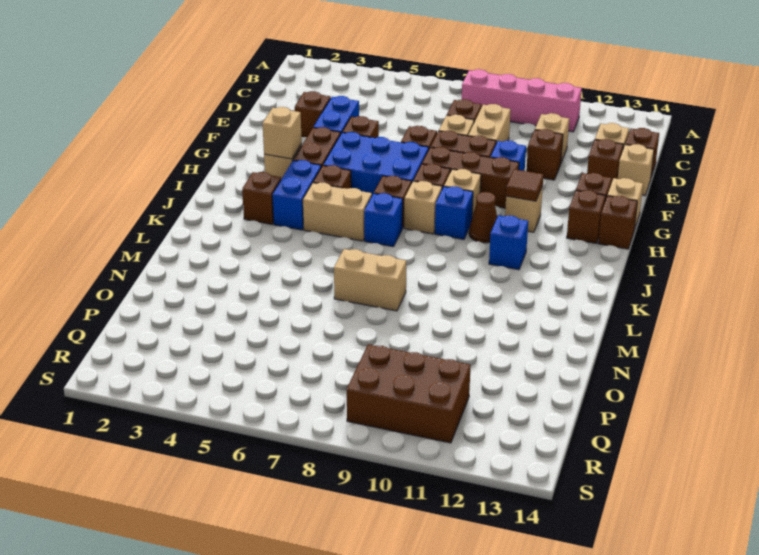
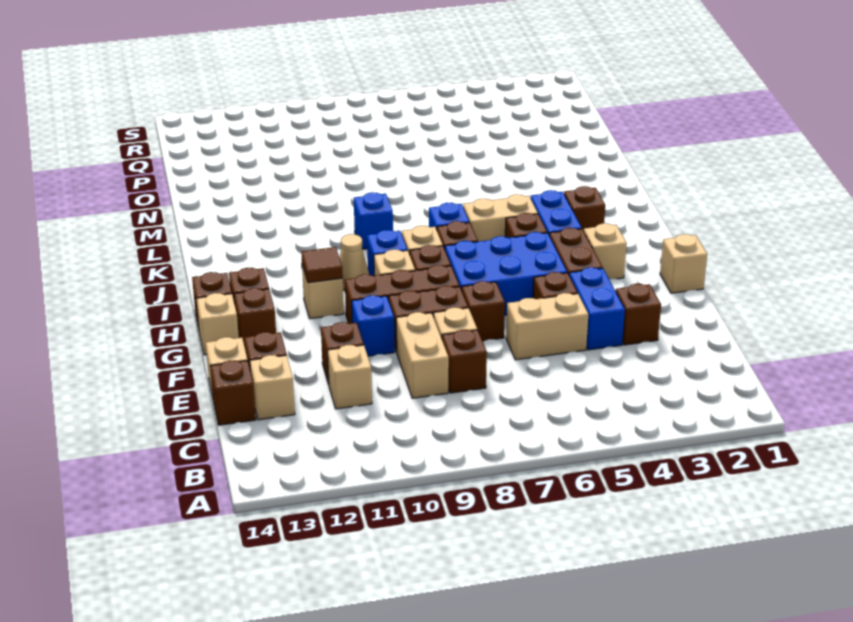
pink brick B8:B11 level 1 -> none
tan brick H3 level 2 -> tan brick G1 level 1
brown cone I10 level 1 -> tan cone I10 level 1
blue brick J11 level 1 -> blue brick K9 level 1
tan brick M7:M8 level 1 -> tan brick E5:E6 level 1
brown brick Q9:R11 level 1 -> none

